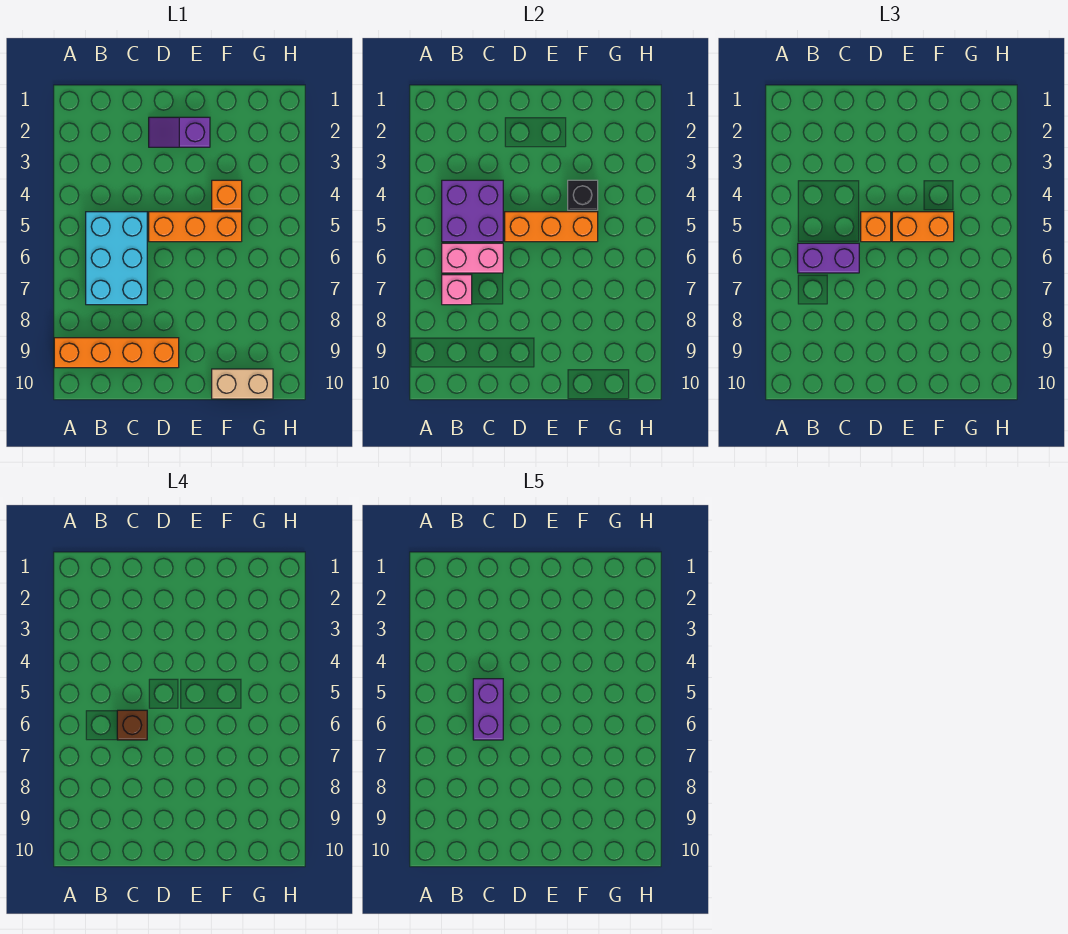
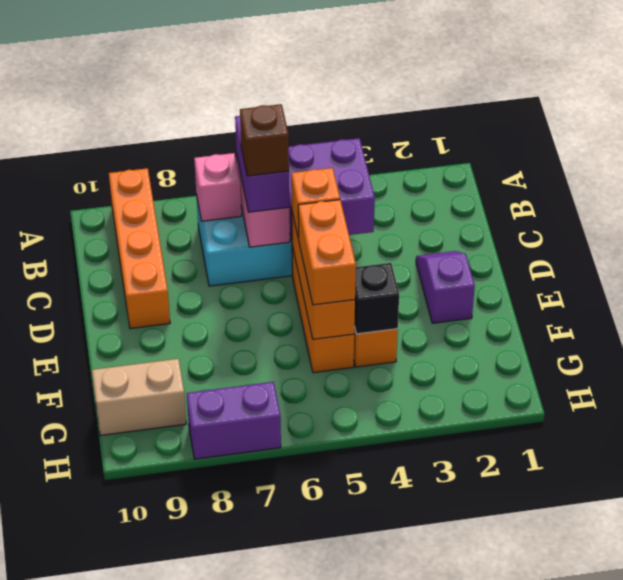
purple brick C5:C6 level 5 -> purple brick H7:H8 level 1
tan brick F10:G10 level 1 -> tan brick G9:G10 level 1

